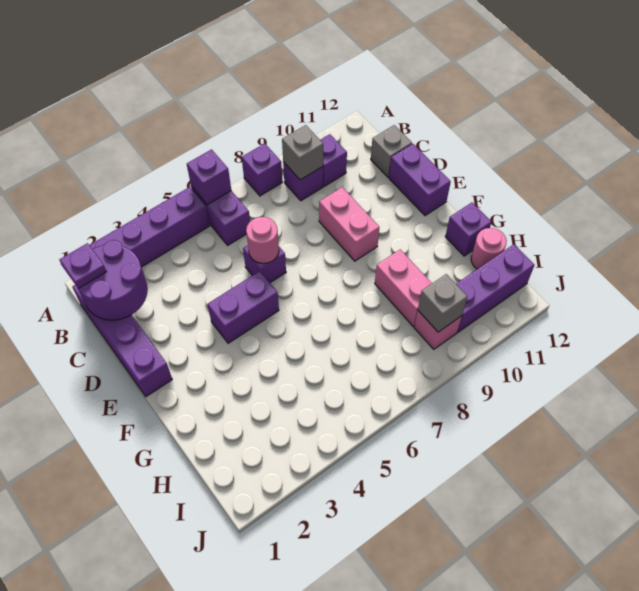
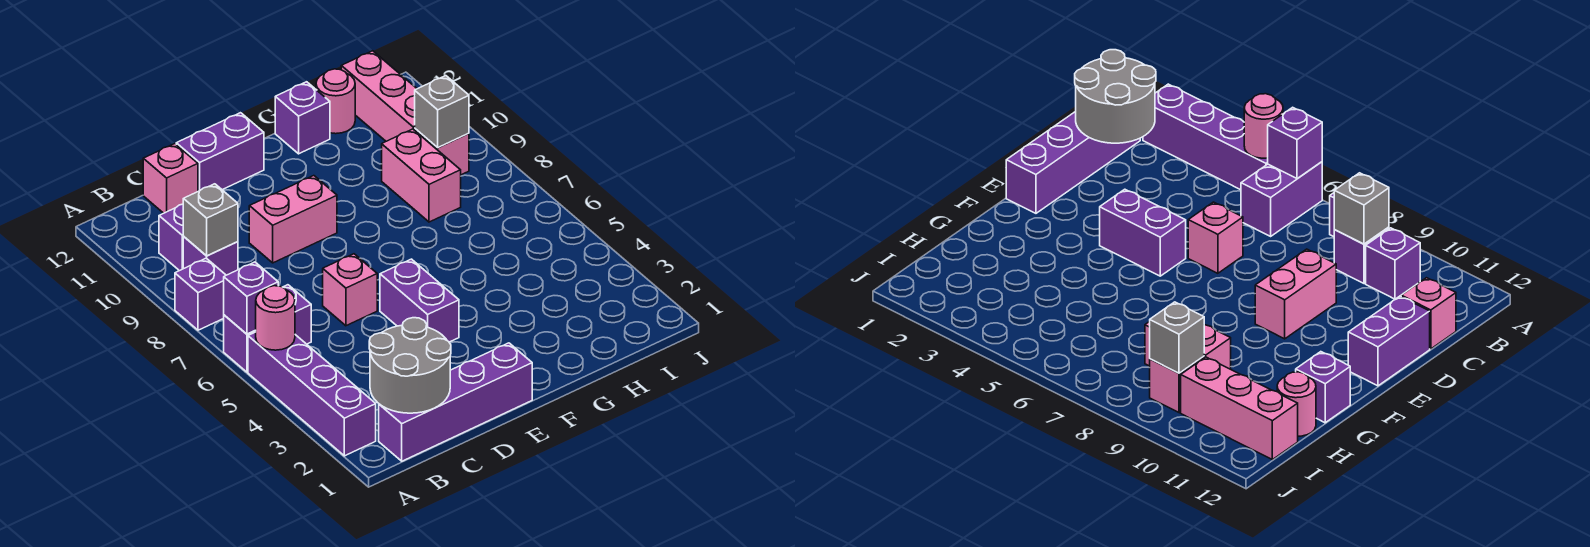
purple round brick B1:C2 level 2 -> grey round brick B1:C2 level 2
purple plate B1 level 3 -> none
grey brick C12 level 1 -> pink brick C12 level 1
purple brick D6 level 1 -> pink brick D6 level 1
pink round brick D6 level 2 -> pink round brick A5 level 2
pink brick G9:H9 level 1 -> pink brick H8:H9 level 1
purple brick I10:I12 level 1 -> pink brick I10:I12 level 1

